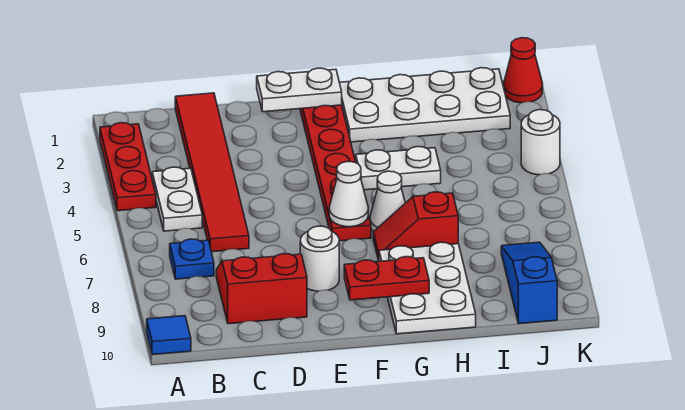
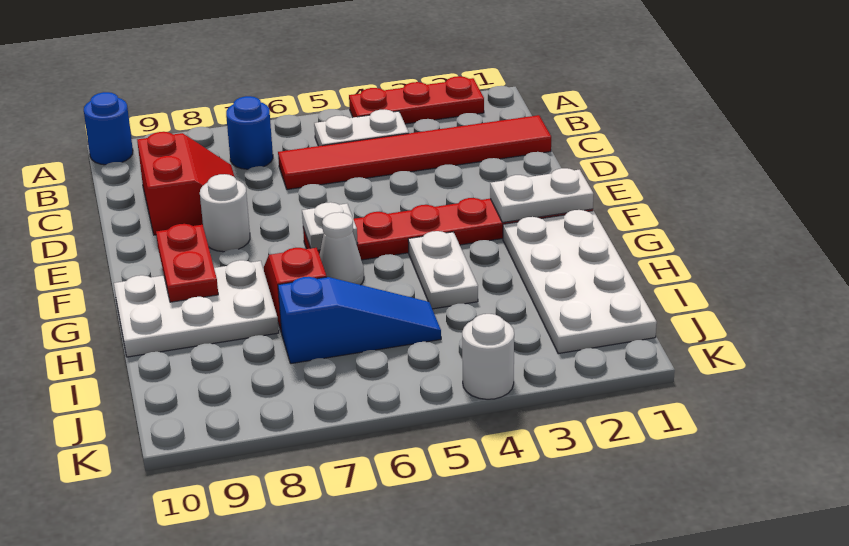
blue tile A10 level 1 -> blue round brick A10 level 1
blue plate B7 level 1 -> blue round brick B7 level 1
white plate E1:F1 level 2 -> white plate F1:F2 level 2
white cone F6 level 2 -> white plate F6 level 2
blue slope J8:J10 level 1 top 10 -> blue slope I5:I7 level 1 top 7
red cone K1 level 1 -> none

